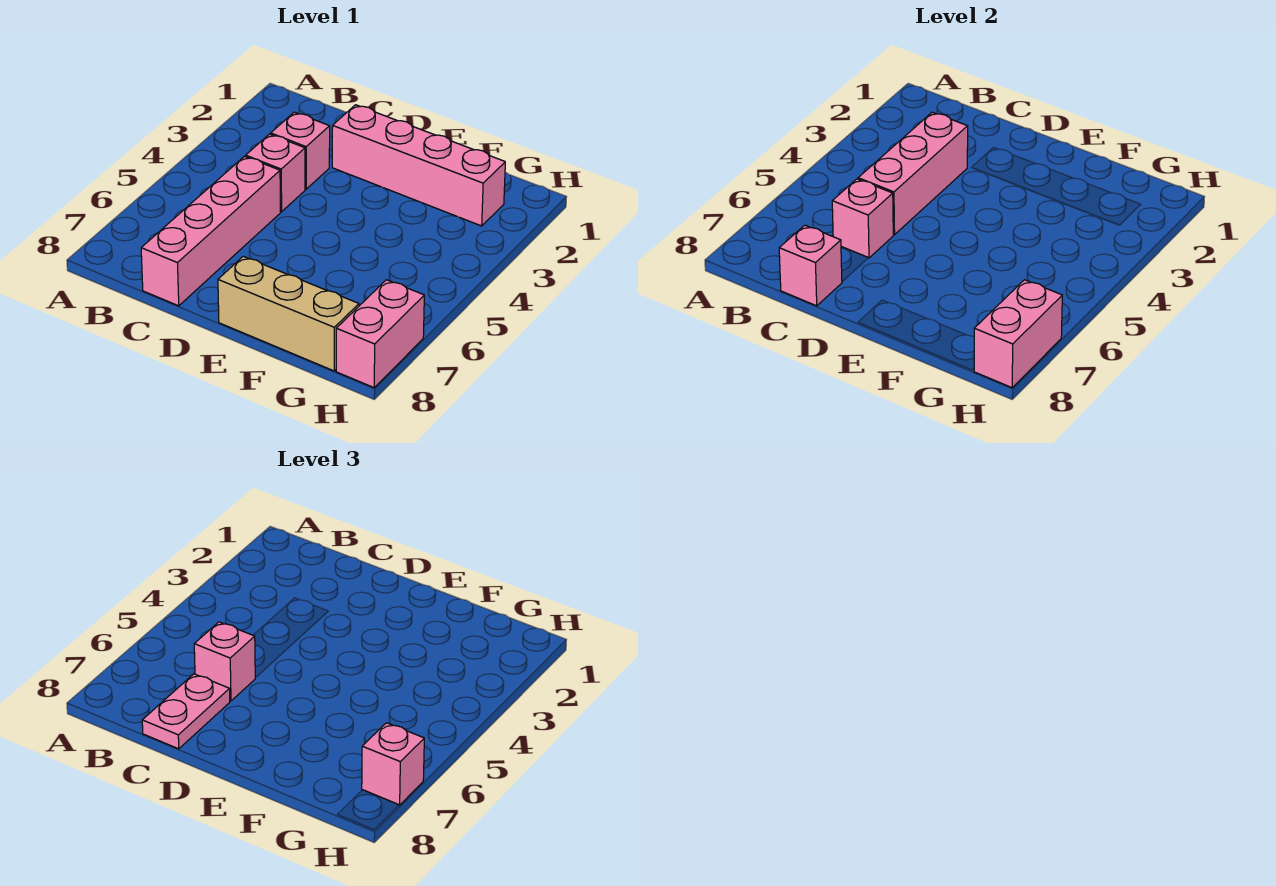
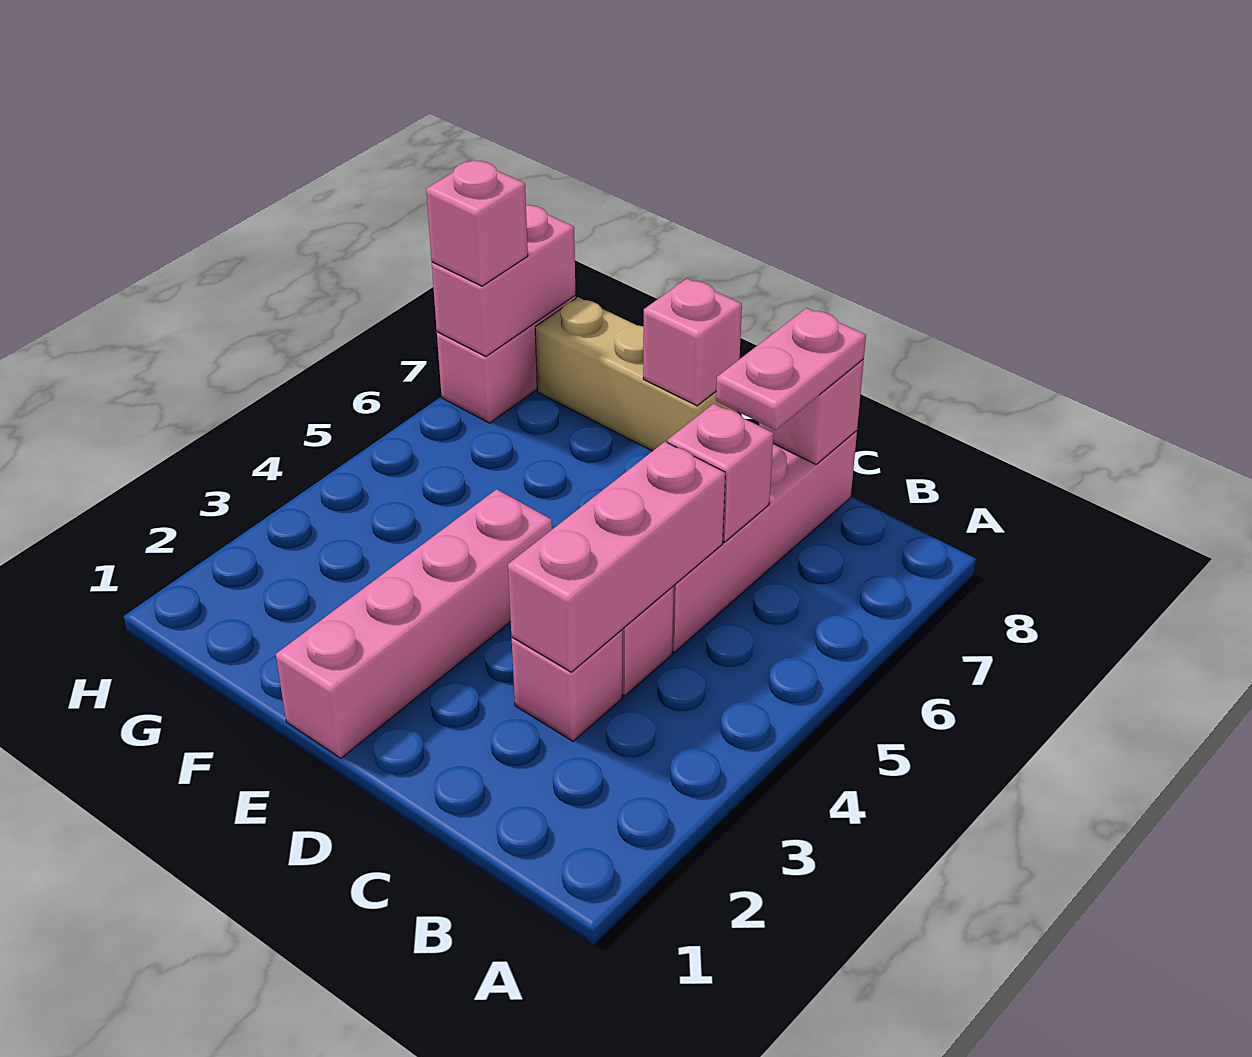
pink brick C6 level 3 -> pink brick E8 level 2
pink brick D2:G2 level 1 -> pink brick E1:E4 level 1

